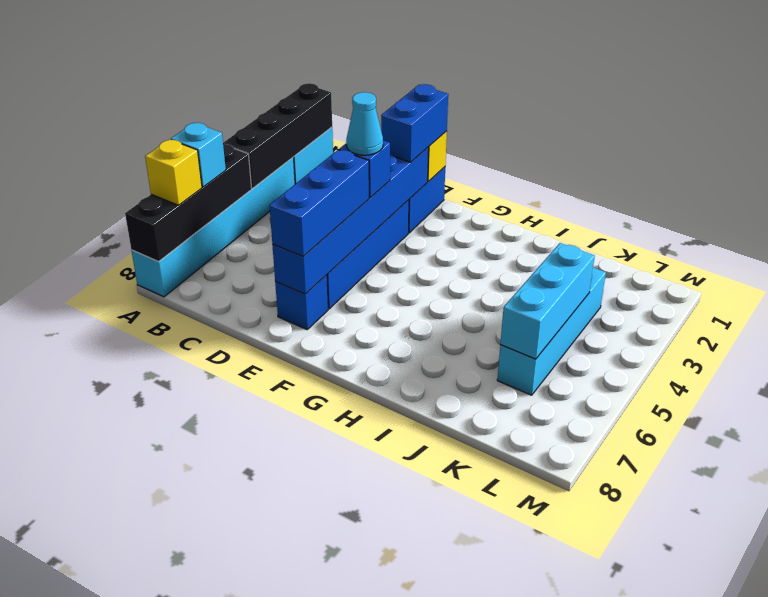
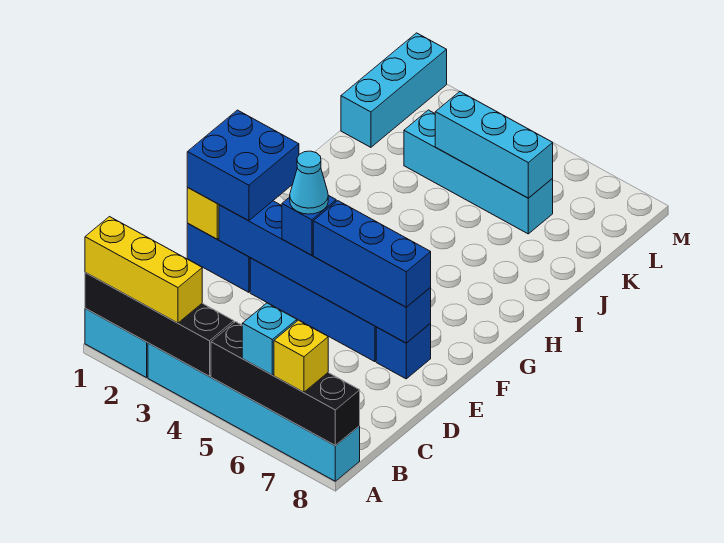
none -> yellow brick A1:A3 level 3
blue brick E1:E2 level 3 -> blue brick E1:F2 level 3
none -> cyan brick K1:M1 level 1

